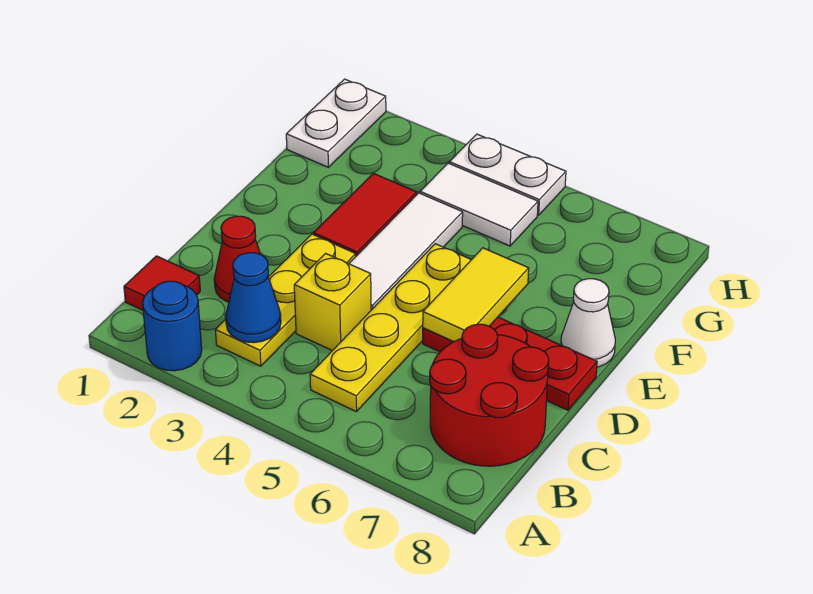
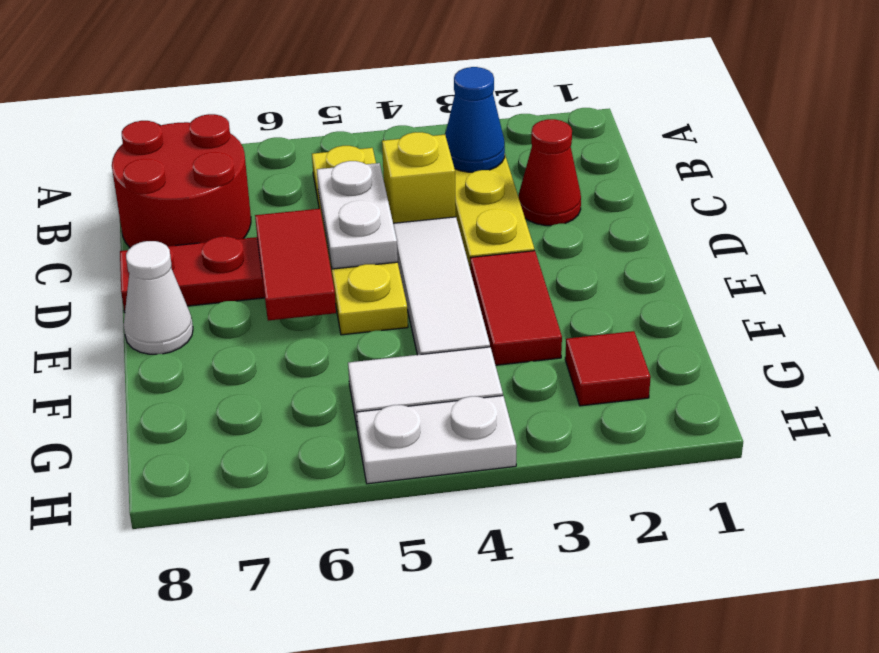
blue round brick A2 level 1 -> none
red tile B1 level 1 -> red tile G2 level 1
yellow tile D6:E6 level 2 -> red tile D6:E6 level 2
white plate G1:H1 level 1 -> white plate C5:D5 level 2

